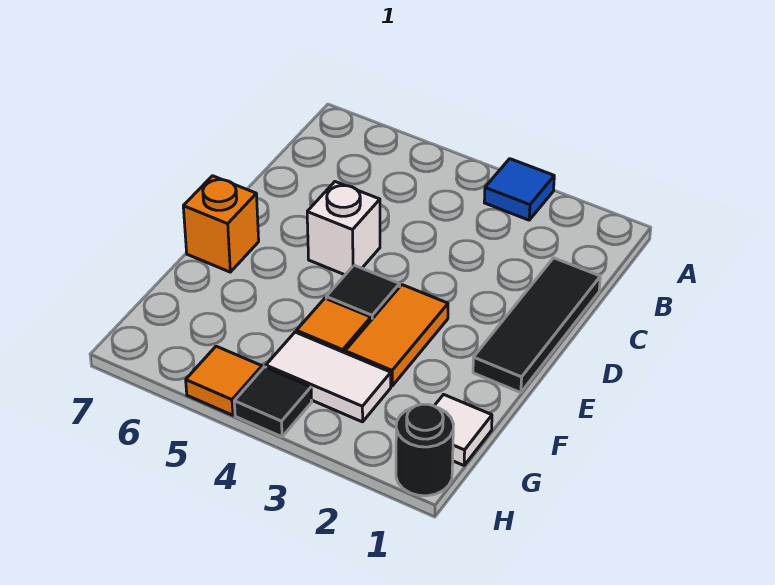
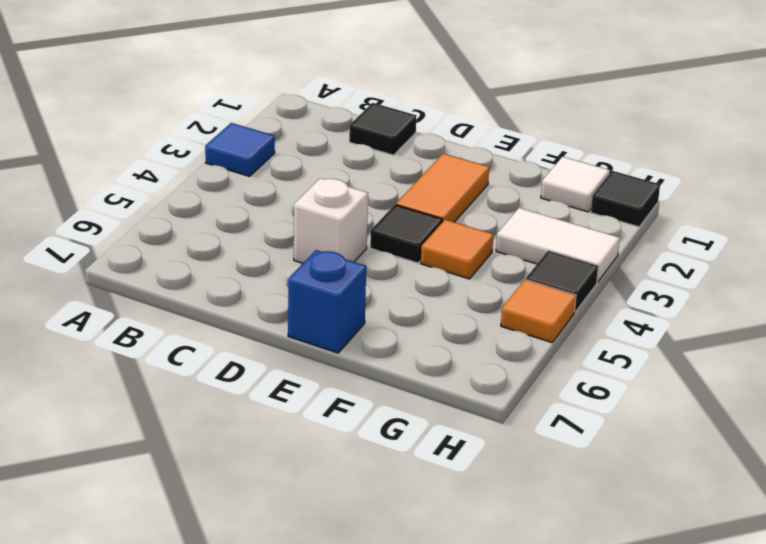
black tile C1:E1 level 1 -> black tile C1 level 1
orange tile E3:F3 level 1 -> orange tile E2:E3 level 1
orange brick E7 level 1 -> blue brick E7 level 1
white tile G3:G4 level 1 -> white tile G3:H3 level 1
black round brick H1 level 1 -> black tile H1 level 1

